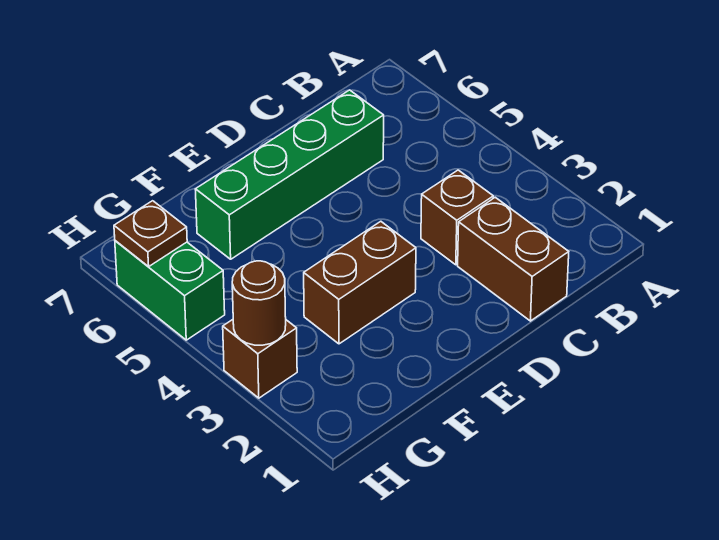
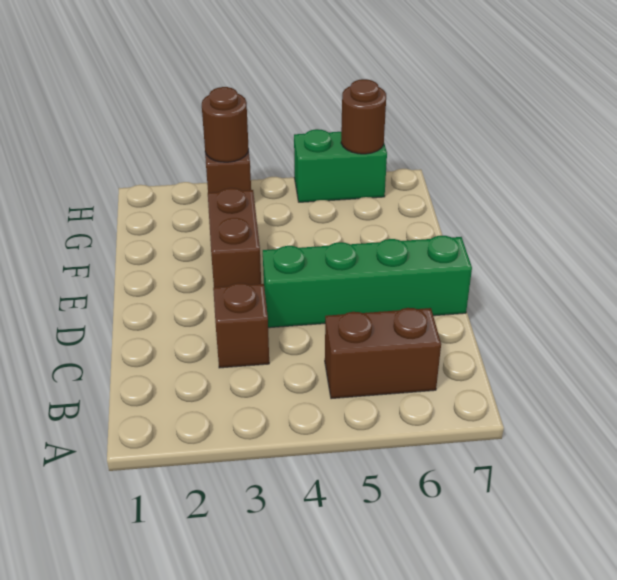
brown brick C1:C2 level 1 -> brown brick B5:B6 level 1
green brick C6:F6 level 1 -> green brick D4:D7 level 1
brown plate H6 level 2 -> brown round brick H6 level 2

